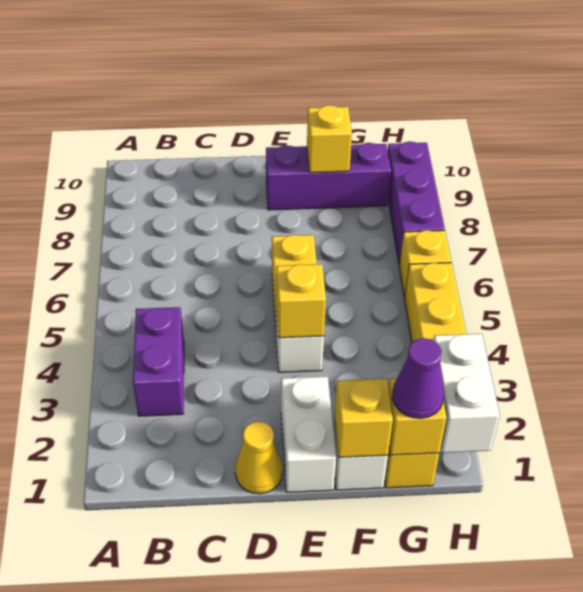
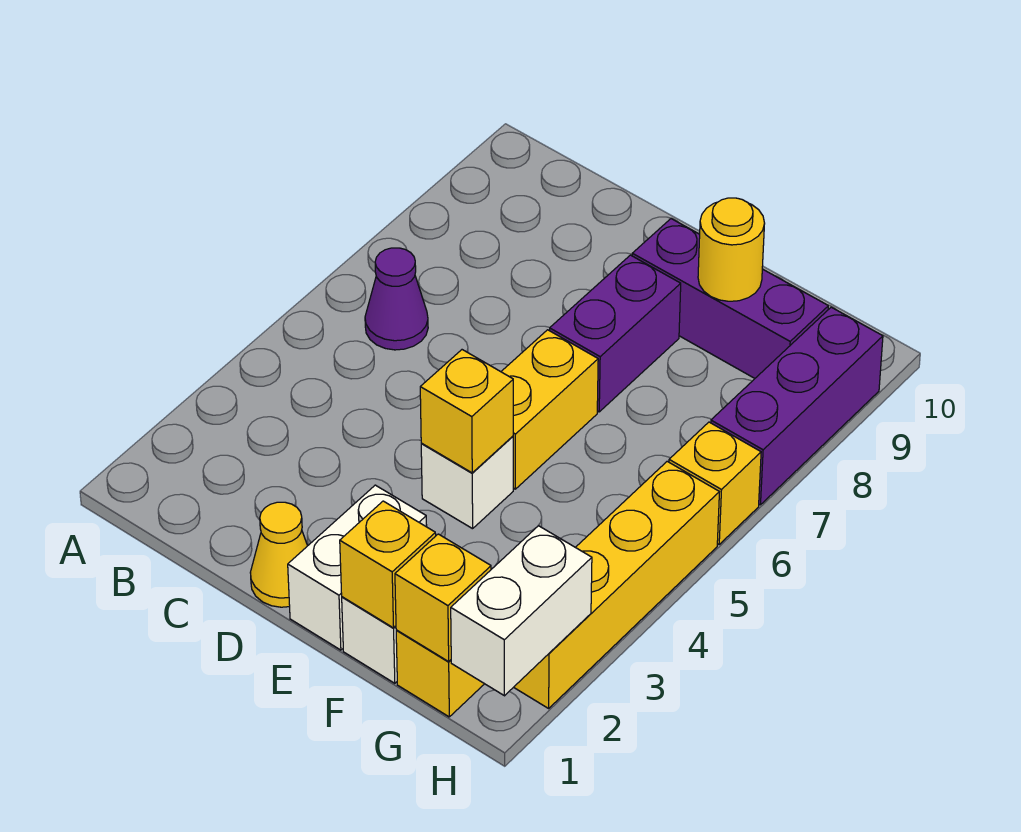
purple brick B3:B4 level 1 -> purple brick E7:E8 level 1
yellow brick F9 level 2 -> yellow round brick F9 level 2
purple cone G1 level 3 -> purple cone B6 level 1

